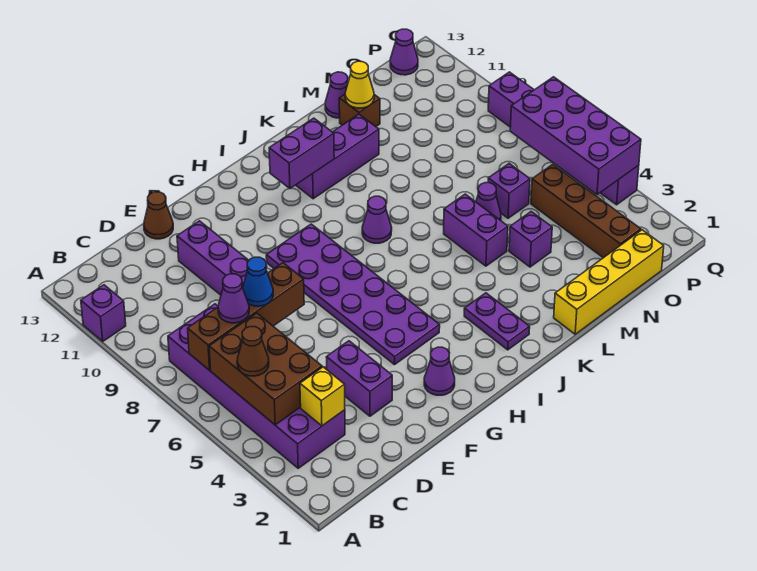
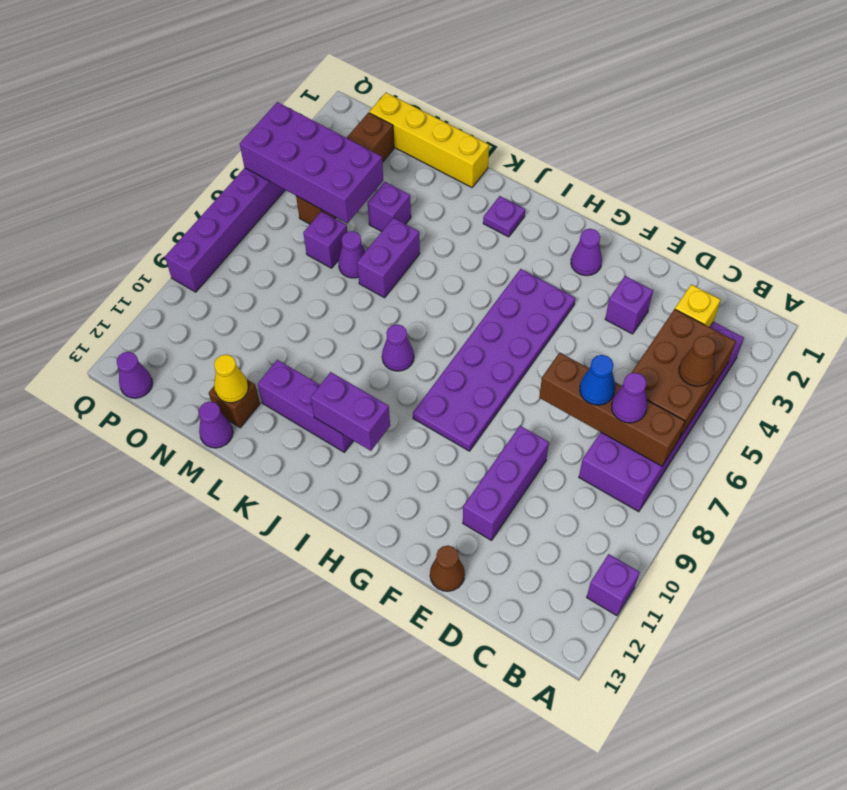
purple brick E3:E4 level 1 -> purple brick E3 level 1
purple plate J2:J3 level 1 -> purple plate J2 level 1
purple brick P4:Q7 level 2 -> purple brick N4:Q5 level 2

